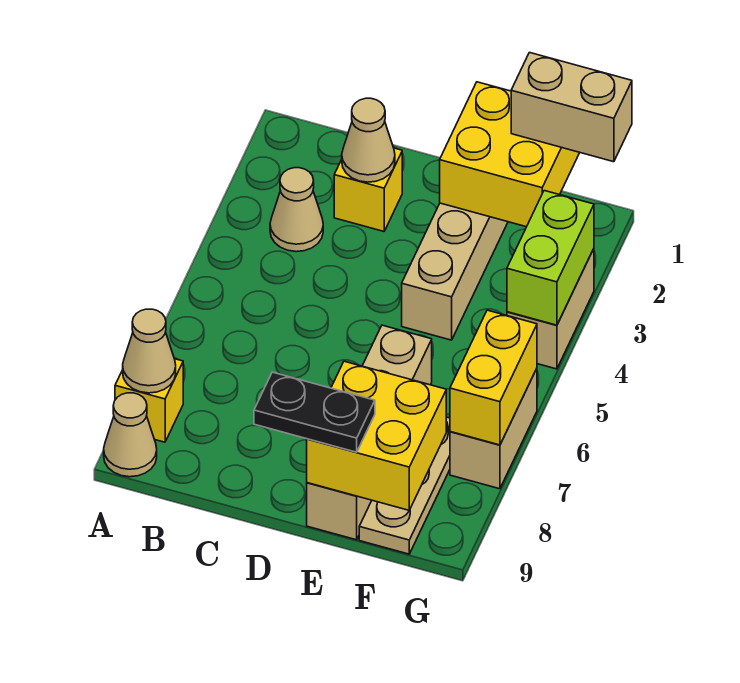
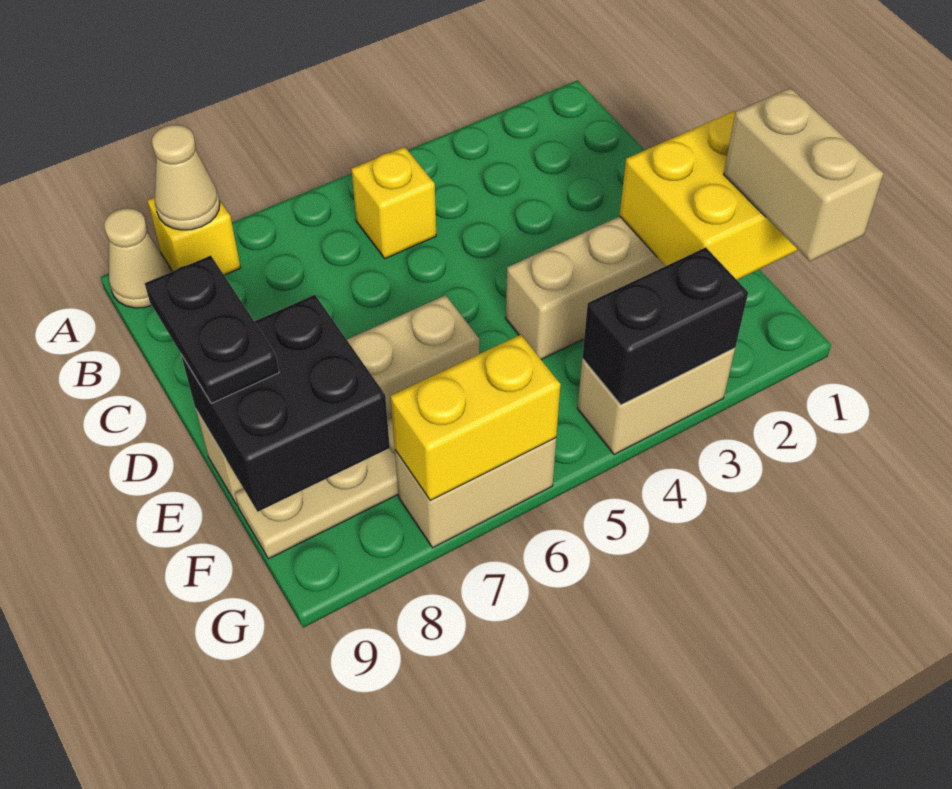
tan cone B3 level 1 -> none
yellow brick C2 level 1 -> yellow brick B5 level 1
tan cone C2 level 2 -> none
yellow brick E8:F9 level 2 -> black brick E8:F9 level 2
lime brick G3:G4 level 2 -> black brick G3:G4 level 2

